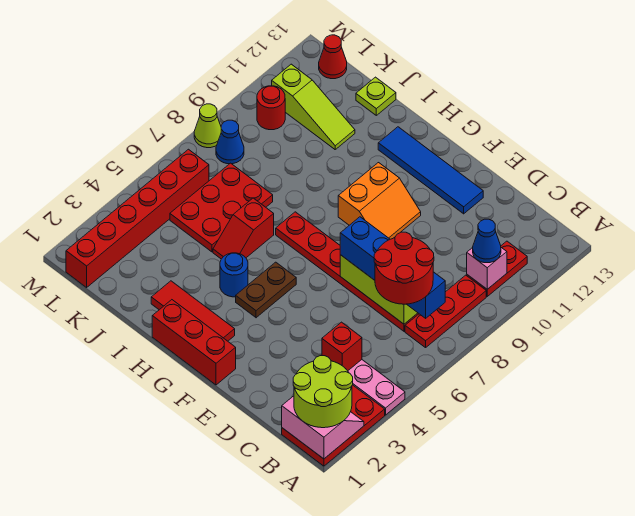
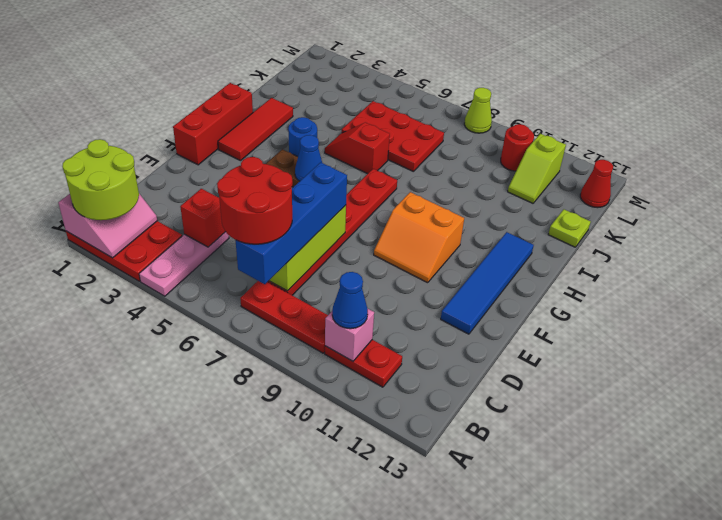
lime slope J11:L11 level 1 top L -> lime slope K11:L11 level 1 top L
red brick L1:L6 level 1 -> none
blue cone L8 level 1 -> blue cone G5 level 2

